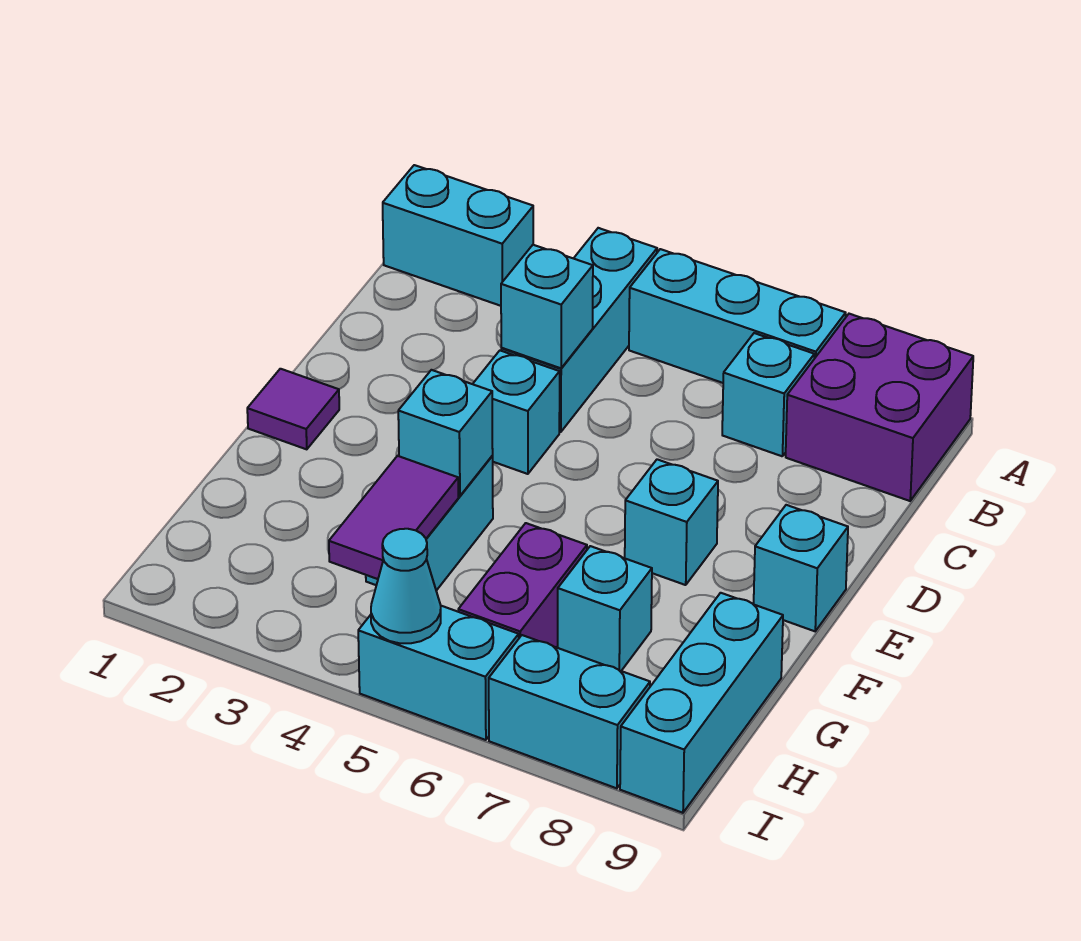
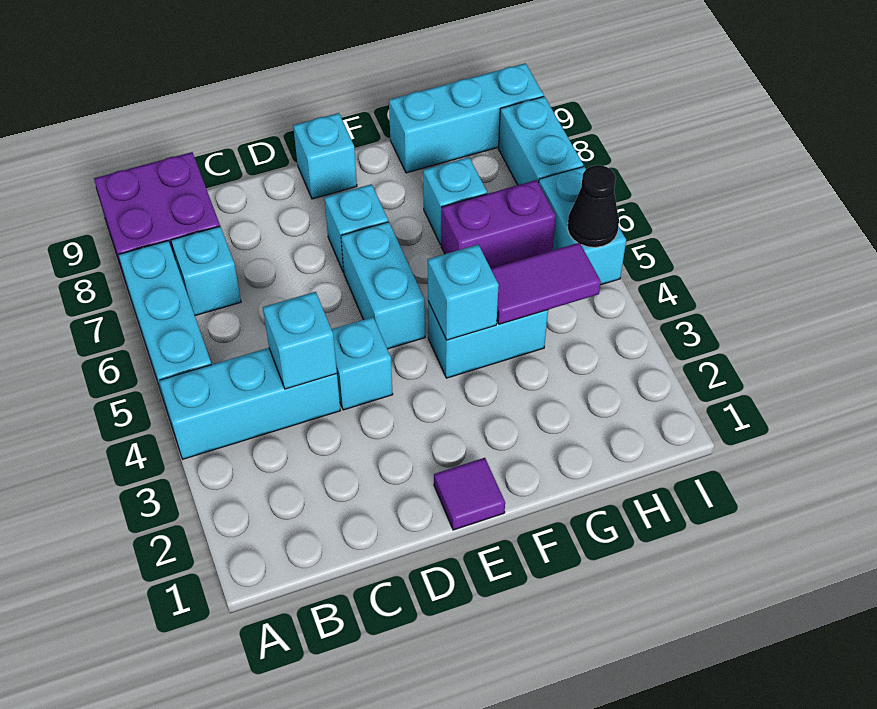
cyan brick A1:A2 level 1 -> cyan brick E5:E6 level 1
cyan cone I5 level 2 -> black cone I5 level 2

